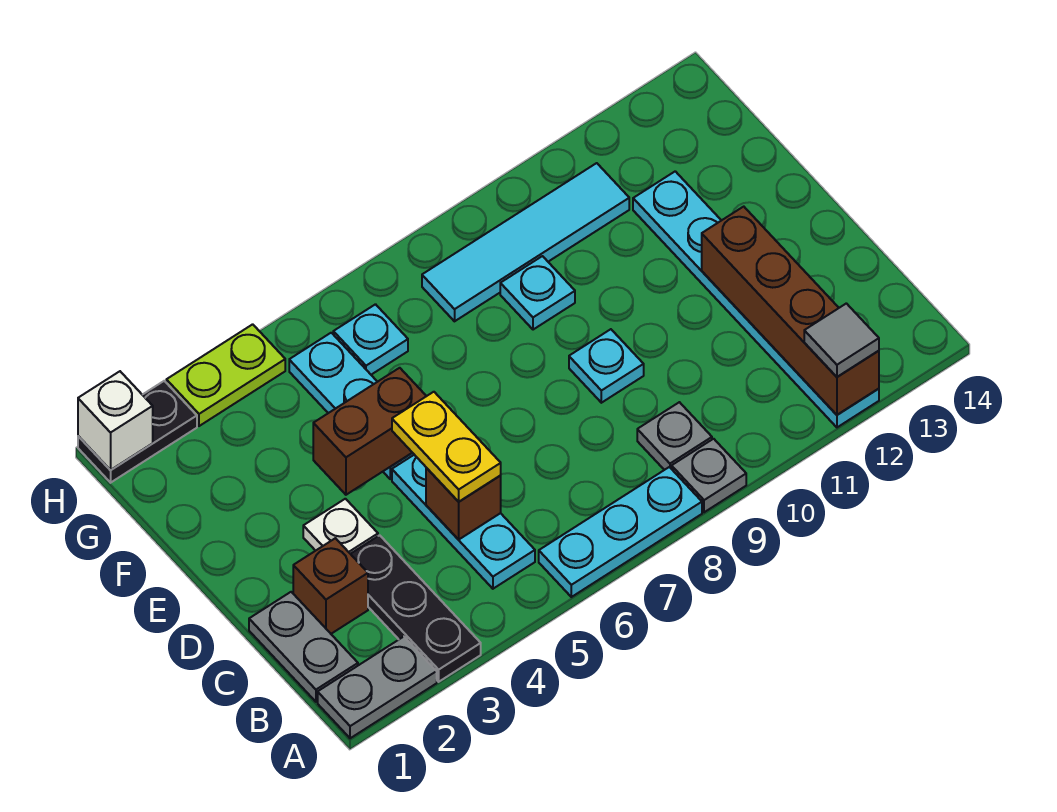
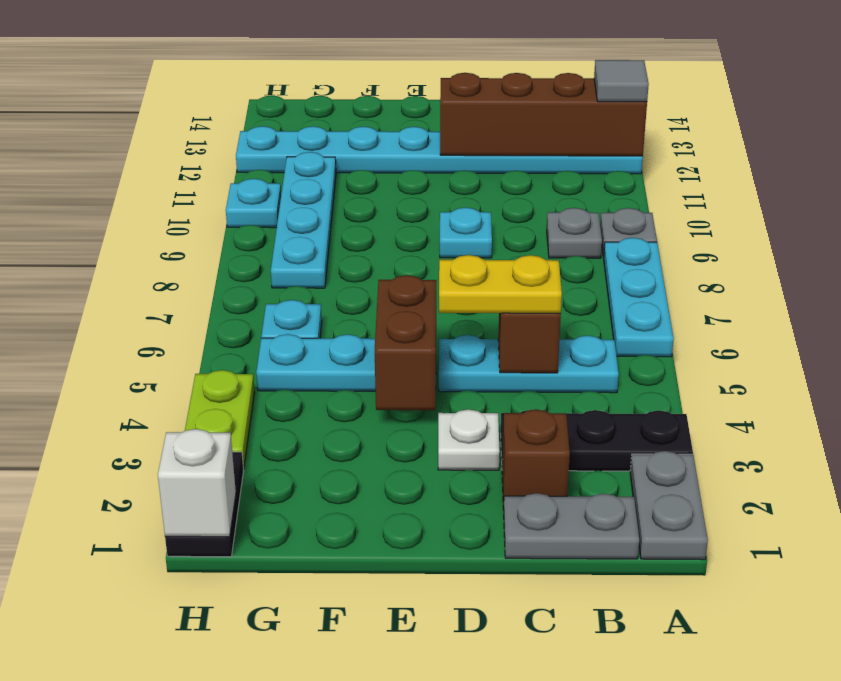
cyan plate A12:F12 level 1 -> cyan plate A12:H12 level 1
cyan plate F9 level 1 -> cyan plate H10 level 1
cyan tile G8:G11 level 1 -> cyan plate G8:G11 level 1

